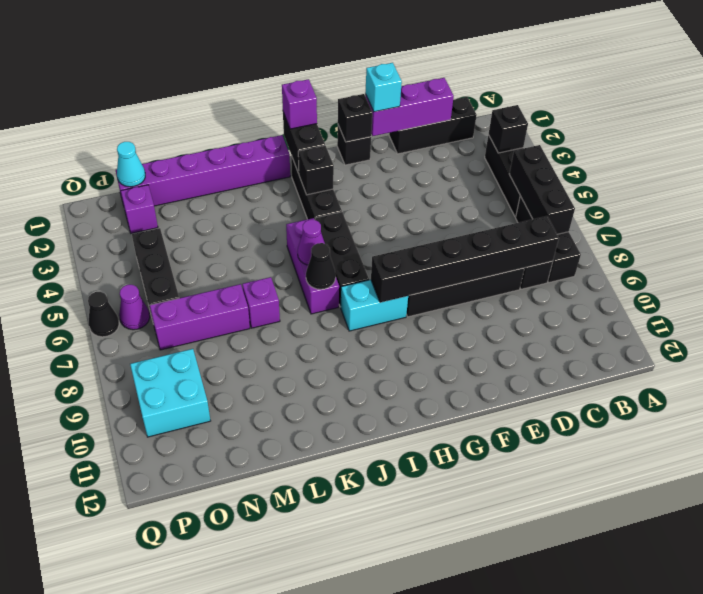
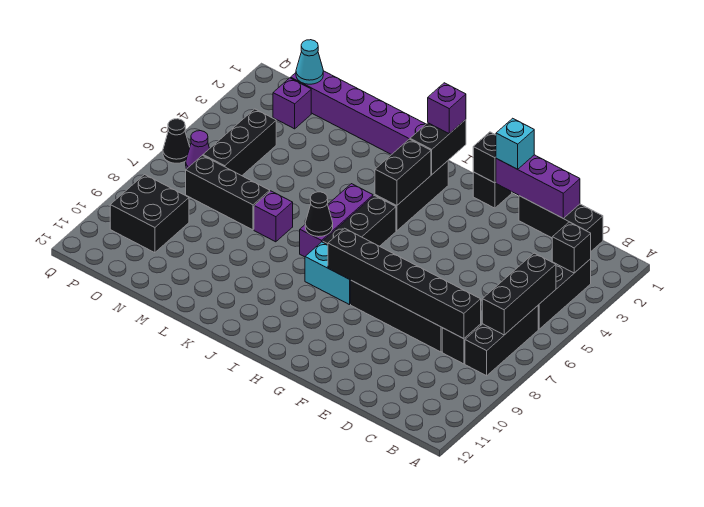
black brick I3 level 2 -> black brick I3:I4 level 2
purple cone J6 level 2 -> none
purple brick M7:O7 level 1 -> black brick M7:O7 level 1
cyan brick O9:P10 level 1 -> black brick O9:P10 level 1

